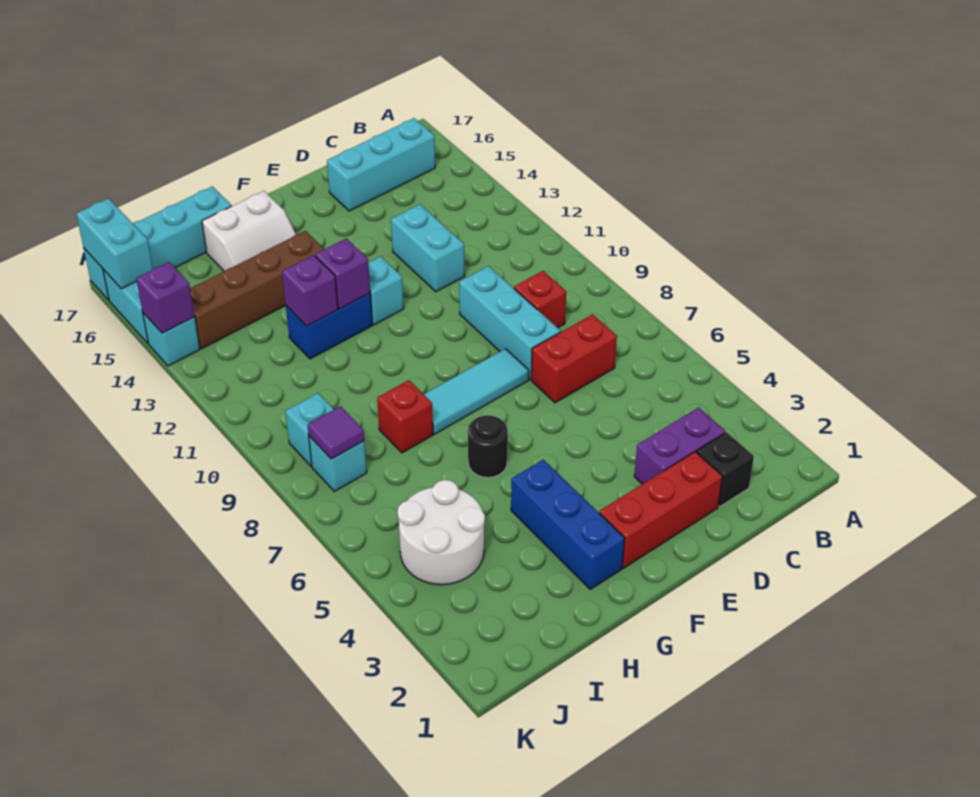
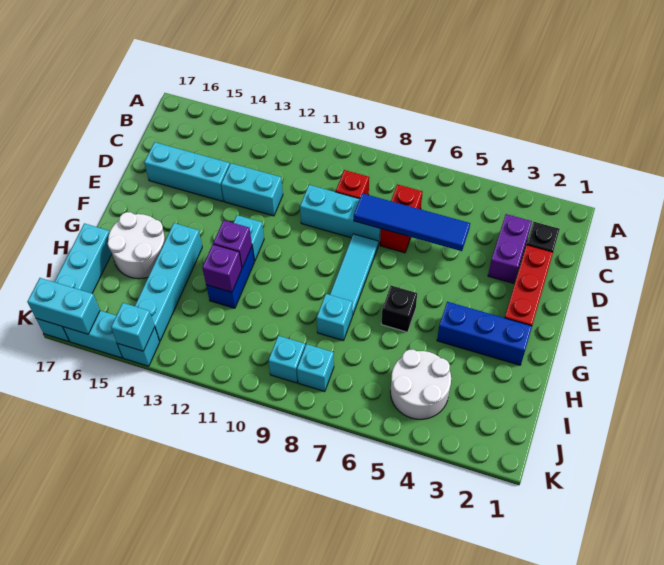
cyan brick B16:D16 level 1 -> cyan brick D14:D16 level 1
none -> blue tile D5:D8 level 2
black round brick G6 level 1 -> black brick G6 level 1
brown brick G14:J14 level 1 -> cyan brick G14:J14 level 1
white slope G15:H16 level 1 top 16 -> white round brick G15:H16 level 1
red brick H8 level 1 -> cyan brick H8 level 1
purple tile J8 level 2 -> none
purple brick K14 level 2 -> cyan brick K14 level 2

